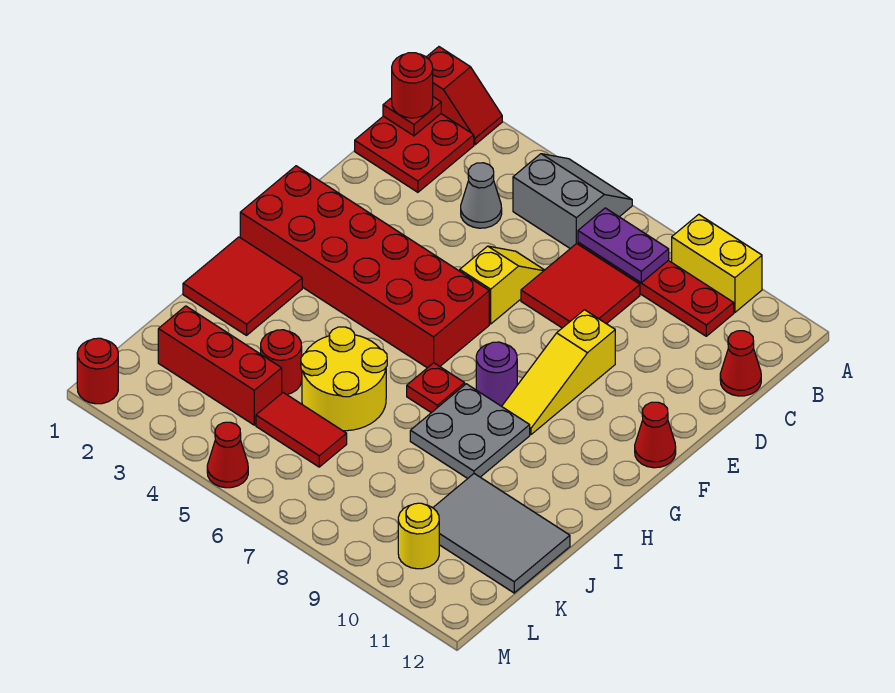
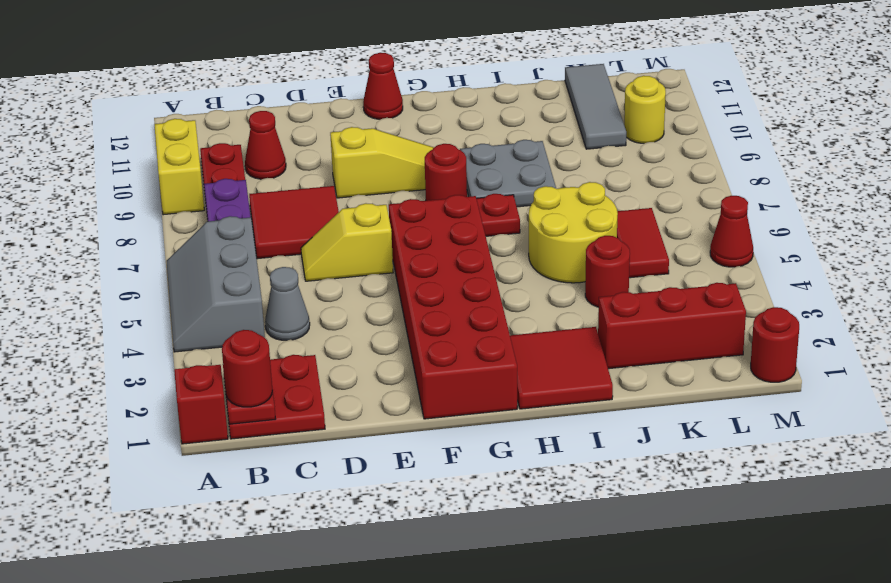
grey slope A5:B6 level 1 top B -> grey slope A4:B6 level 1 top B
red cone C12 level 1 -> red cone C10 level 1
purple round brick G8 level 1 -> red round brick G8 level 1
grey tile J10:K12 level 1 -> grey tile K10:K12 level 1
red brick K2:K4 level 1 -> red brick J2:L2 level 1

